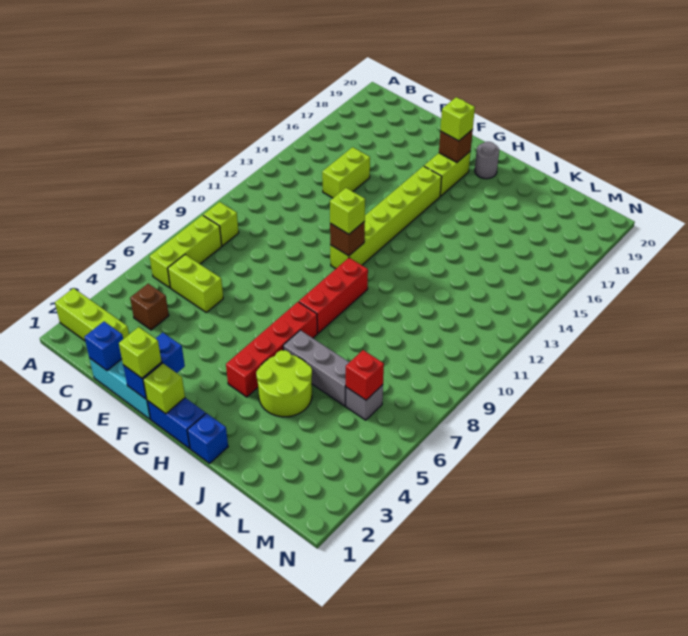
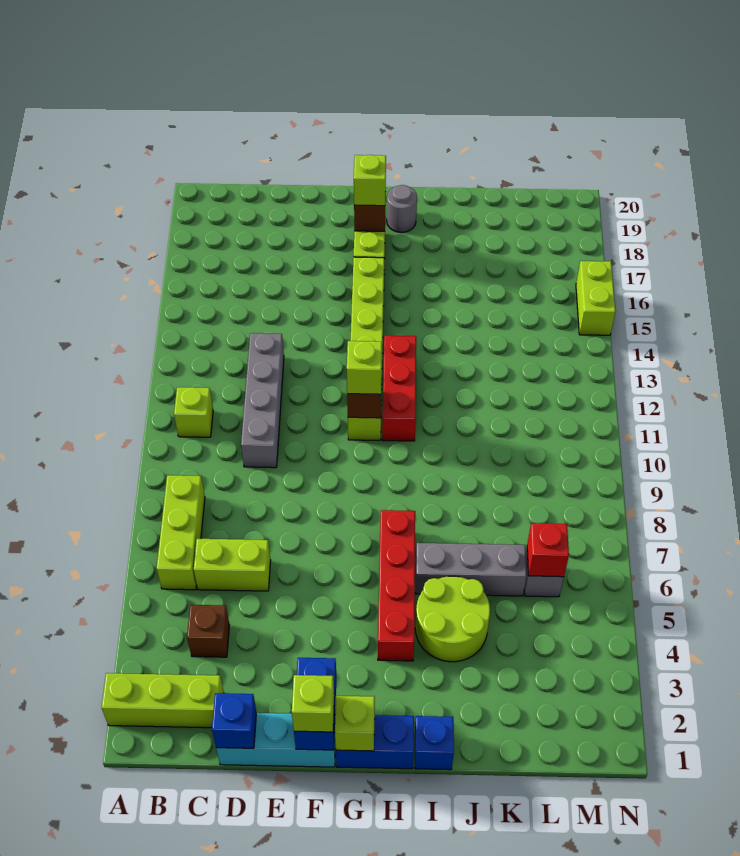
lime brick B9 level 1 -> lime brick B11 level 1
none -> grey brick D10:D13 level 1
lime brick D14:D15 level 1 -> lime brick N15:N16 level 1
red brick H8:H10 level 1 -> red brick H11:H13 level 1

